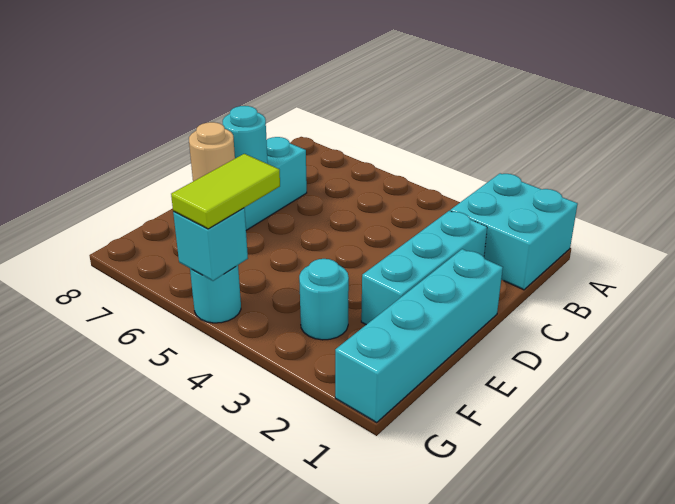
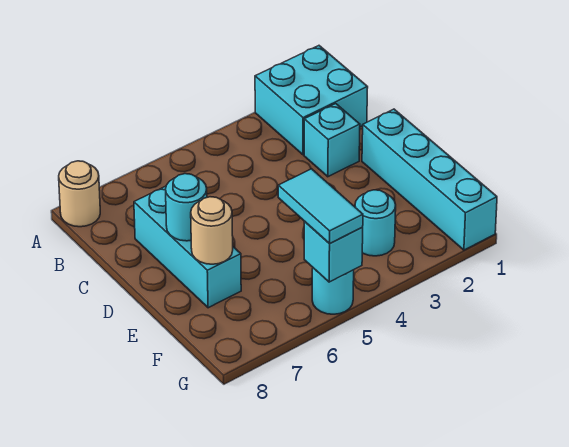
none -> tan round brick A8 level 1
cyan brick C2:E2 level 1 -> cyan brick C2 level 1
lime tile F5:G5 level 3 -> cyan tile F5:G5 level 3

